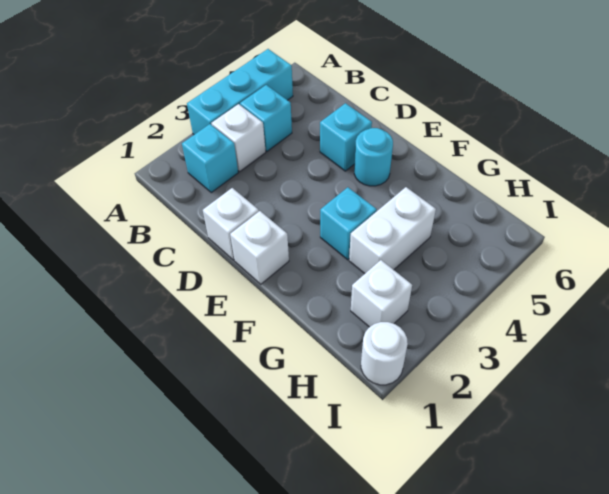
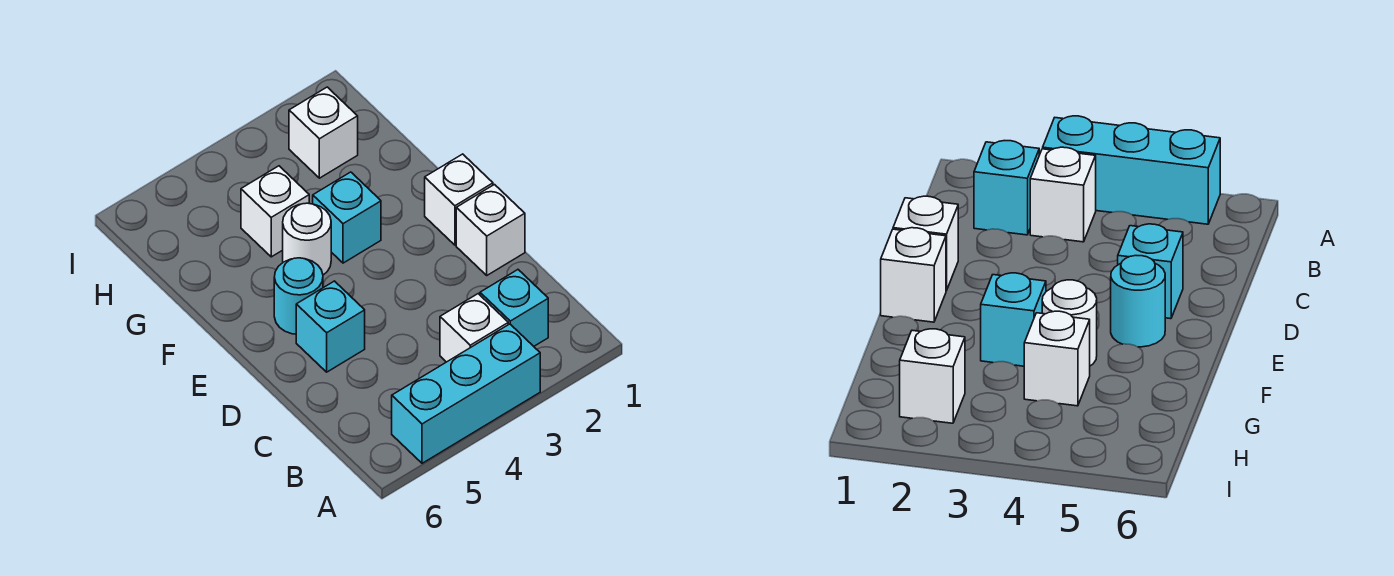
cyan brick B4 level 1 -> none
white brick G3:G4 level 1 -> white brick G4 level 1
white round brick I1 level 1 -> white round brick F4 level 1

